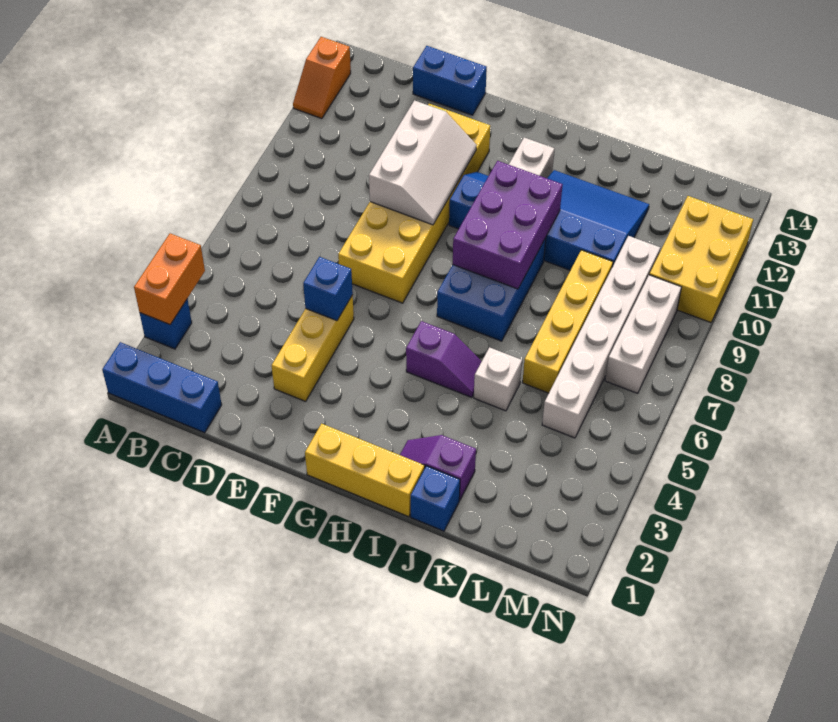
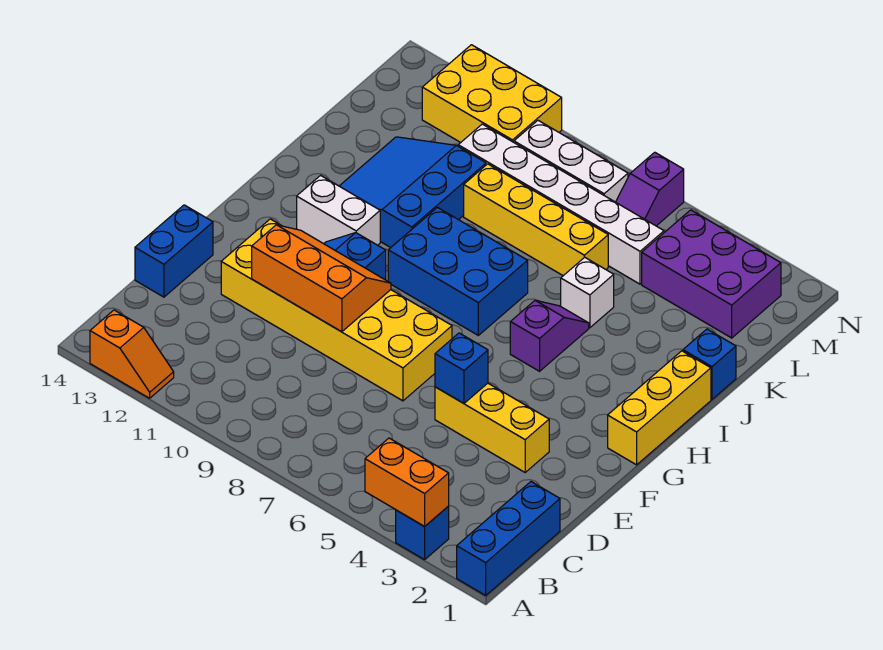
white slope E9:F11 level 2 top E -> orange slope E9:F11 level 2 top E
purple brick H8:I10 level 2 -> purple brick L2:M4 level 1
purple slope I2:J2 level 1 top J -> purple slope M6:N6 level 1 top N

